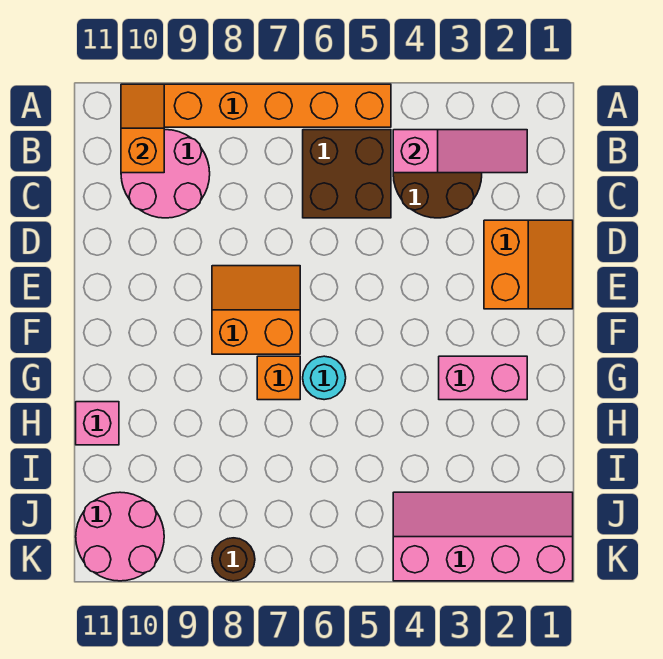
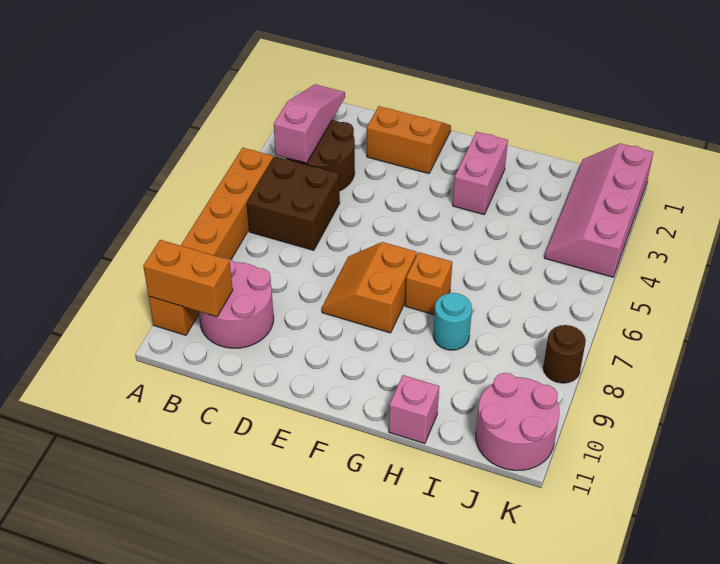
orange slope A10:B10 level 2 top B -> orange brick A10:B10 level 2
cyan round brick G6 level 1 -> cyan round brick H8 level 1

